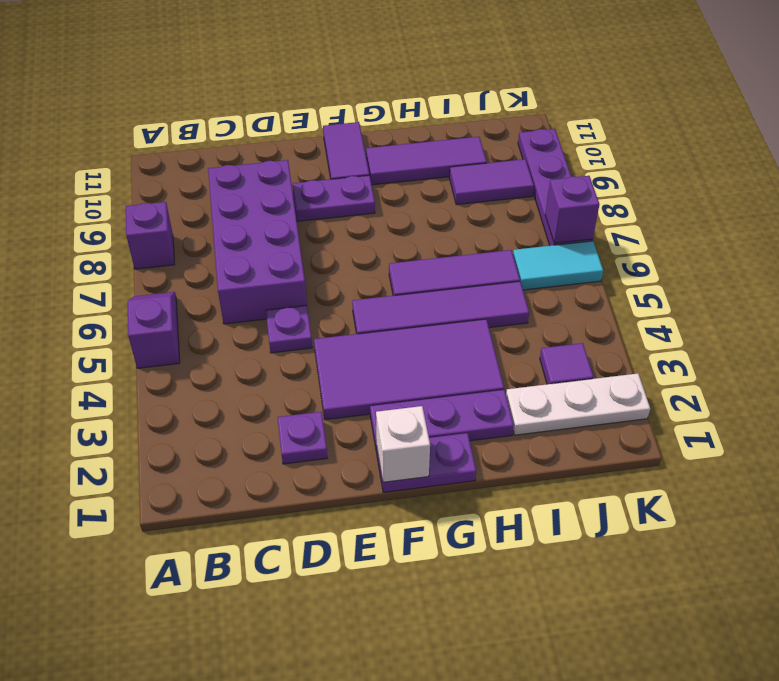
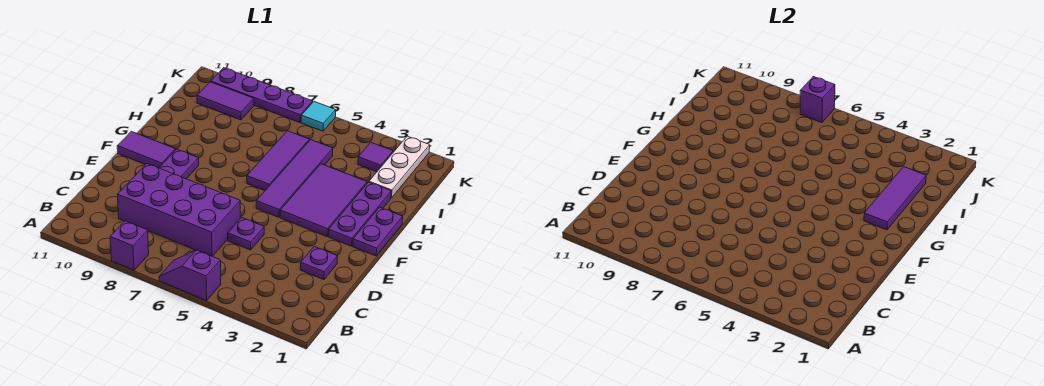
purple tile E3:H4 level 1 -> purple tile F3:H4 level 1
white brick F1 level 2 -> none
purple tile G10:I10 level 1 -> purple tile G2:I2 level 2
purple tile I9:J9 level 1 -> purple tile J9:J10 level 1
cyan tile J6:K6 level 1 -> cyan tile K6 level 1

